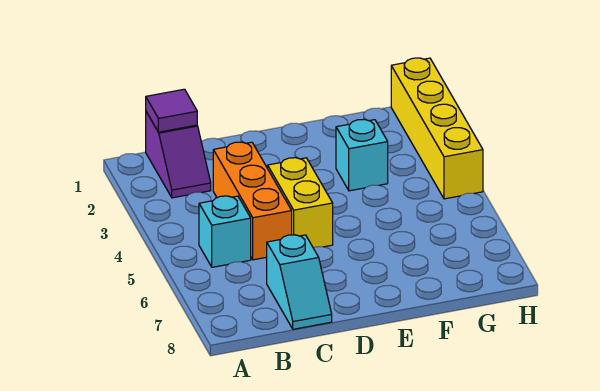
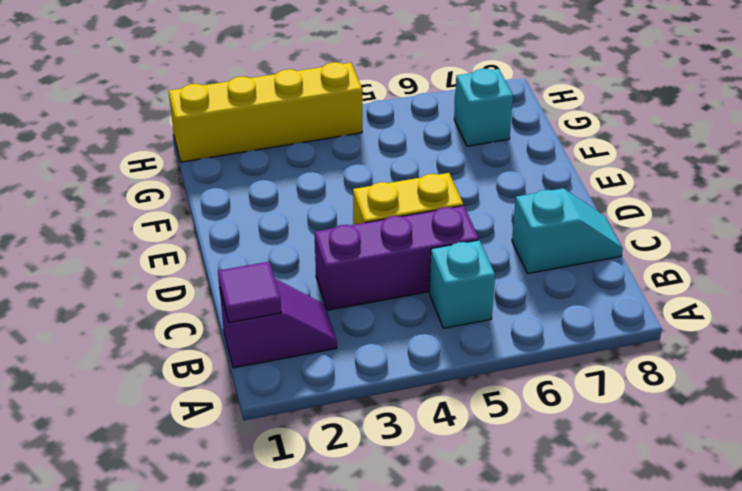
orange brick C3:C5 level 1 -> purple brick C3:C5 level 1
cyan brick F3 level 1 -> cyan brick G7 level 1

